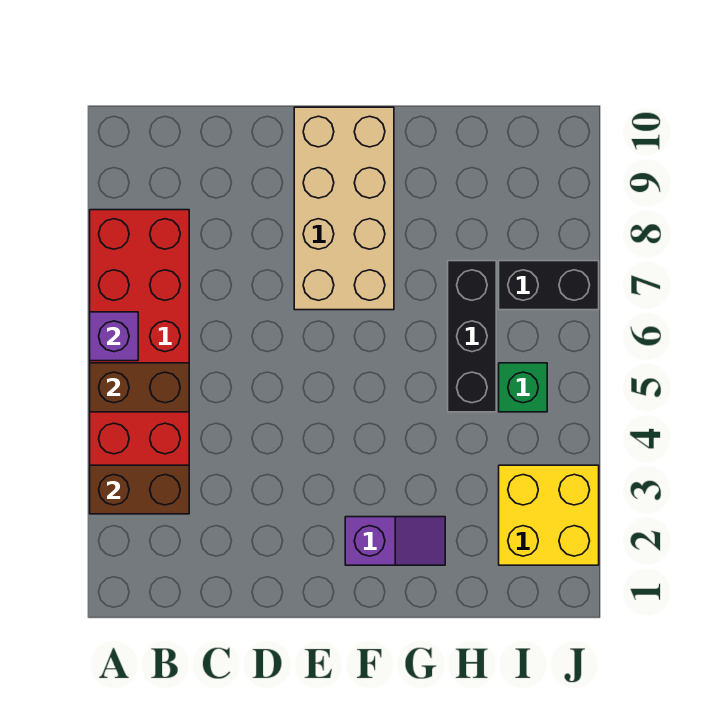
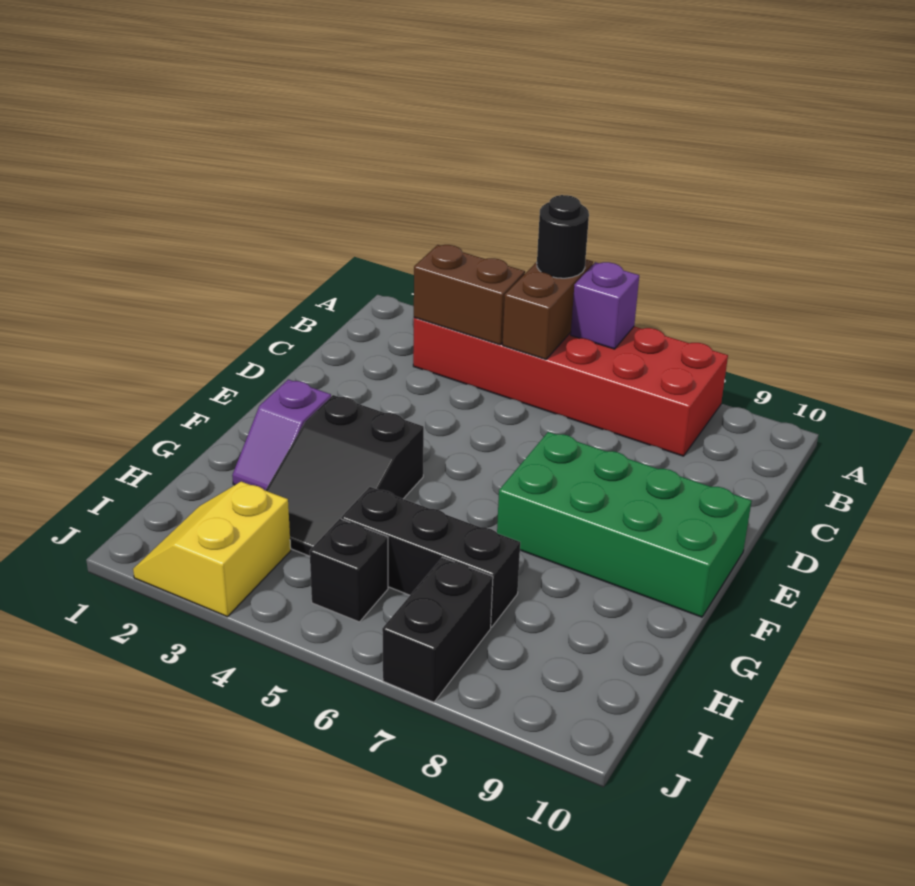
brown brick A3:B3 level 2 -> brown brick B3:B4 level 2
none -> black round brick A5 level 3
tan brick E7:F10 level 1 -> green brick E7:F10 level 1
none -> black slope F3:H4 level 1 top F
yellow brick I2:J3 level 1 -> yellow slope I2:J3 level 1 top 3
green brick I5 level 1 -> black brick I5 level 1

